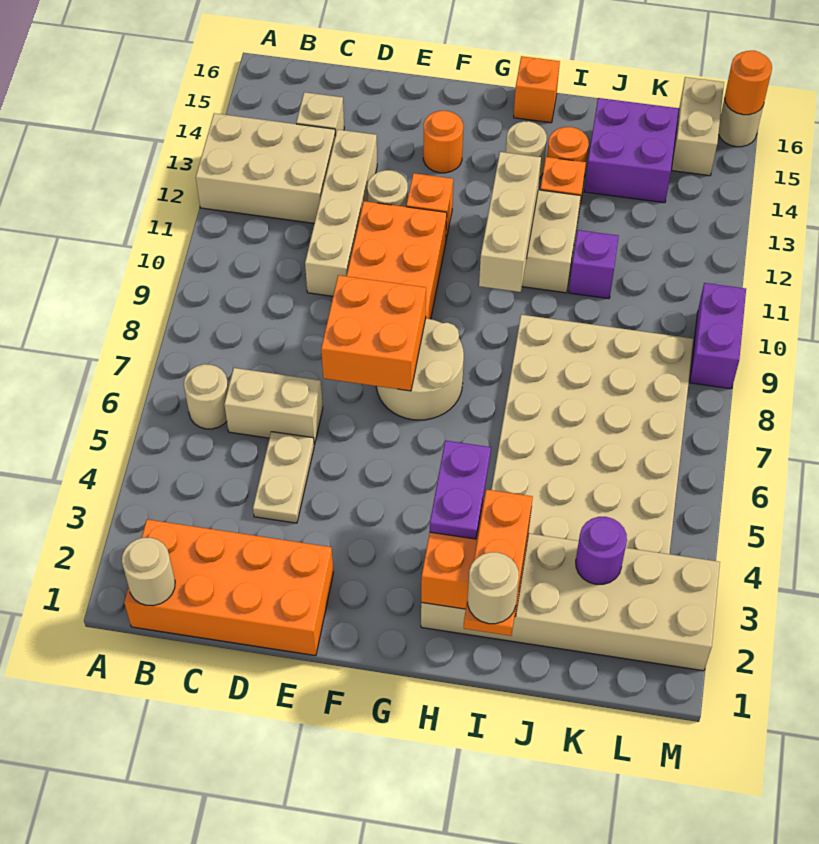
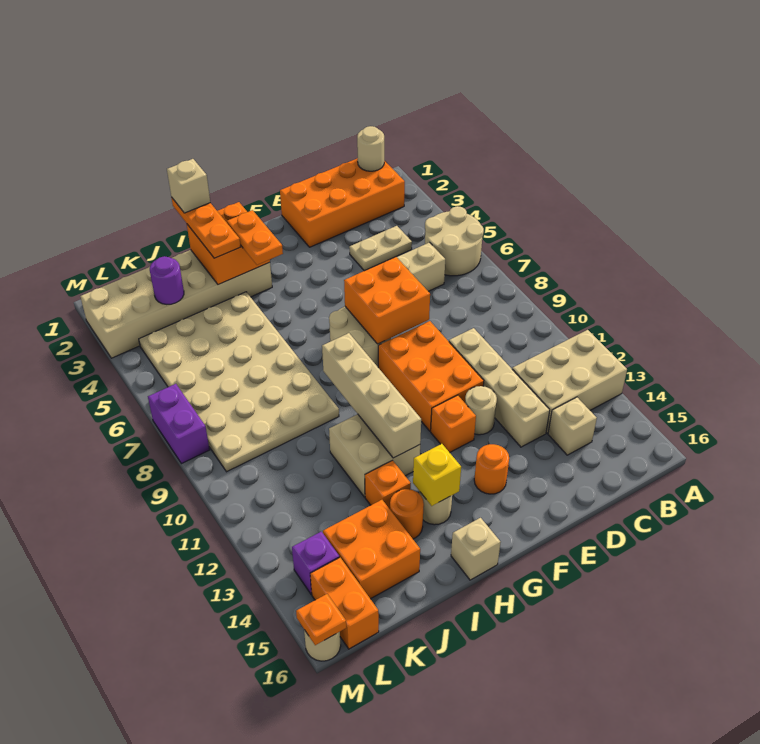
tan round brick B6 level 1 -> tan round brick A5:B6 level 1
tan plate D4:D5 level 1 -> tan plate C4:D4 level 1
purple plate H3:H4 level 3 -> orange plate H3:H4 level 3
tan brick H10:H12 level 2 -> tan brick H9:H12 level 2
none -> yellow brick H14 level 2
orange brick H16 level 1 -> tan brick H16 level 1
tan round brick I1 level 4 -> tan brick I1 level 4
purple brick J11 level 1 -> purple brick L14 level 1
purple brick J14:K15 level 1 -> orange brick J14:K15 level 1
tan brick L15:L16 level 1 -> orange brick L15:L16 level 1
purple brick M9:M10 level 1 -> purple brick M7:M8 level 1
orange round brick M16 level 2 -> orange plate M16 level 2

